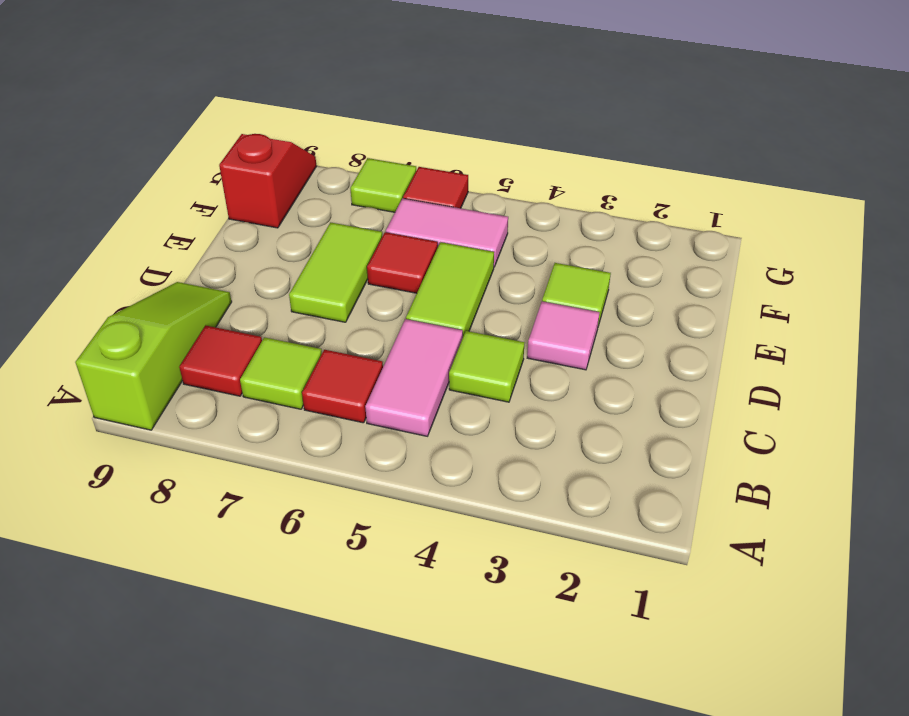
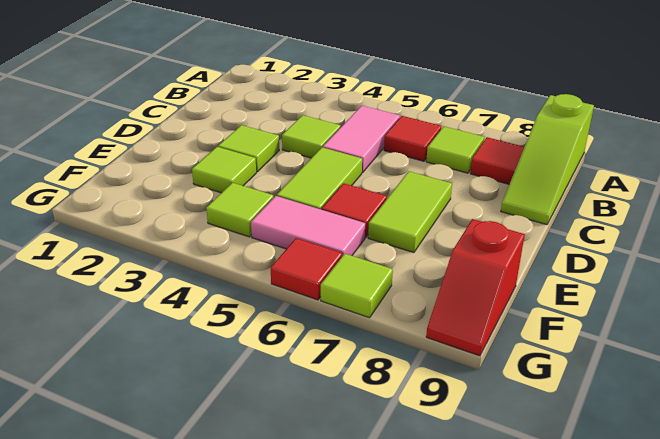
pink tile D3 level 1 -> lime tile D3 level 1
none -> lime tile F4 level 1

